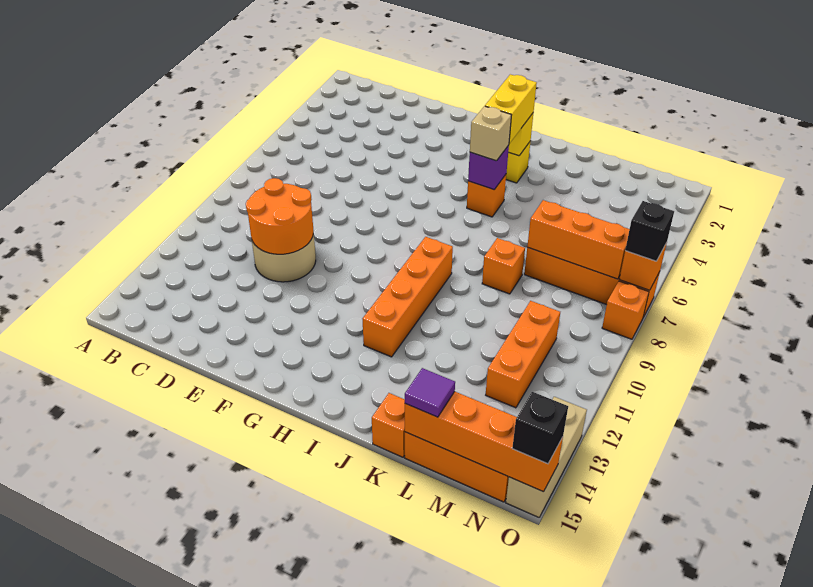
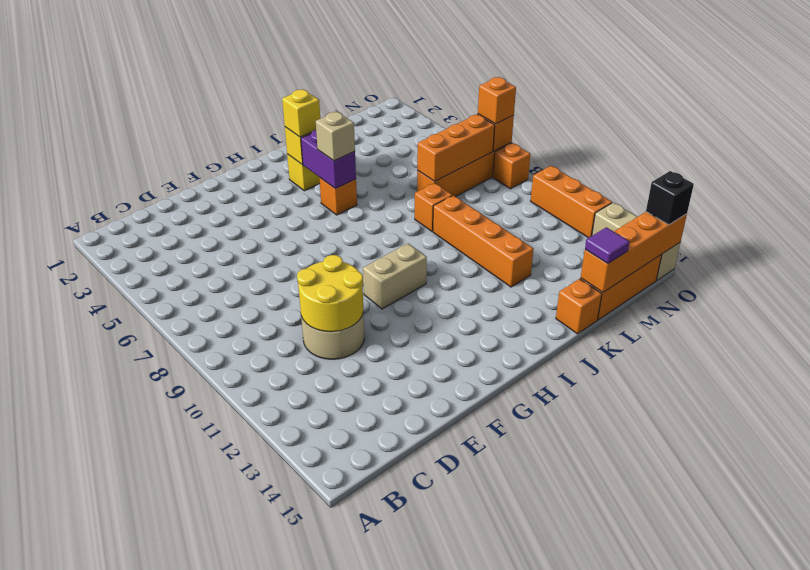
orange round brick D10:E11 level 2 -> yellow round brick D10:E11 level 2
none -> tan brick G10:H10 level 1
yellow brick I3:I4 level 3 -> yellow brick I3 level 3
purple brick I5 level 2 -> purple brick I4:I5 level 2
orange brick I9:I12 level 1 -> orange brick K9:K12 level 1
orange brick M10:M12 level 1 -> orange brick O10:O12 level 1
black brick O7 level 3 -> orange brick O7 level 3

